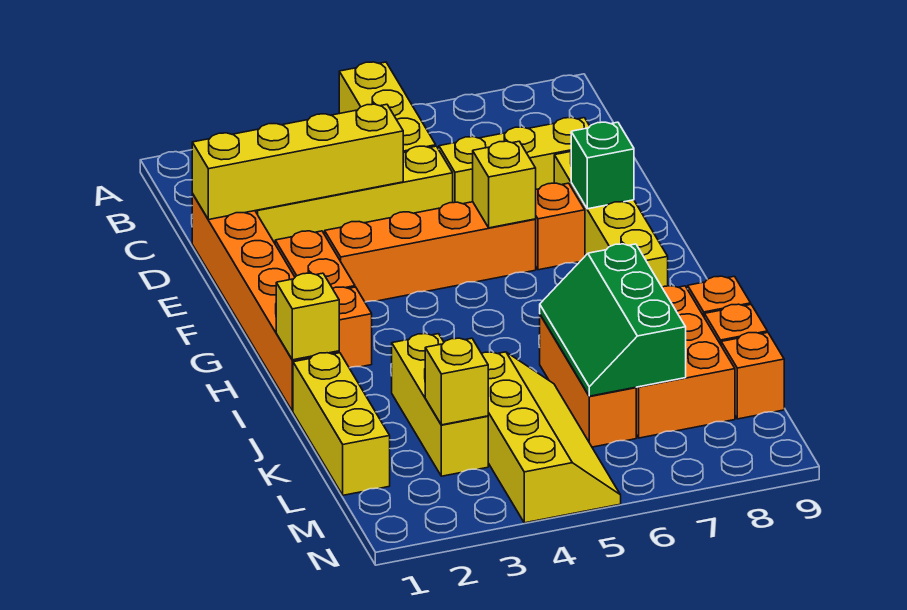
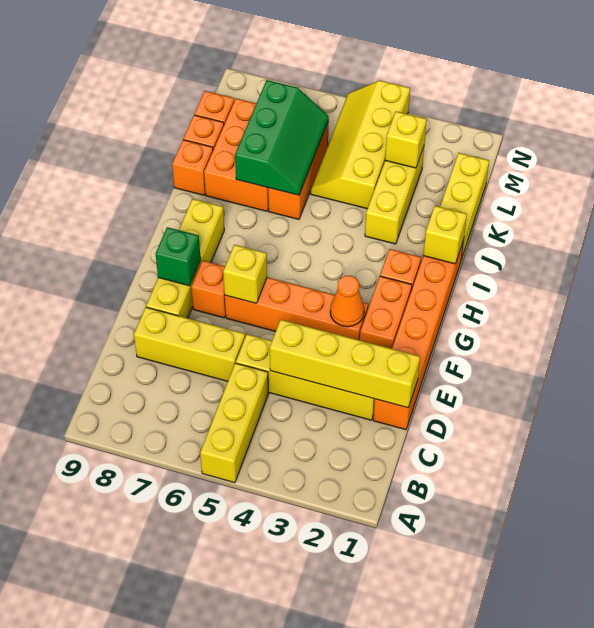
none -> orange cone F3 level 2

